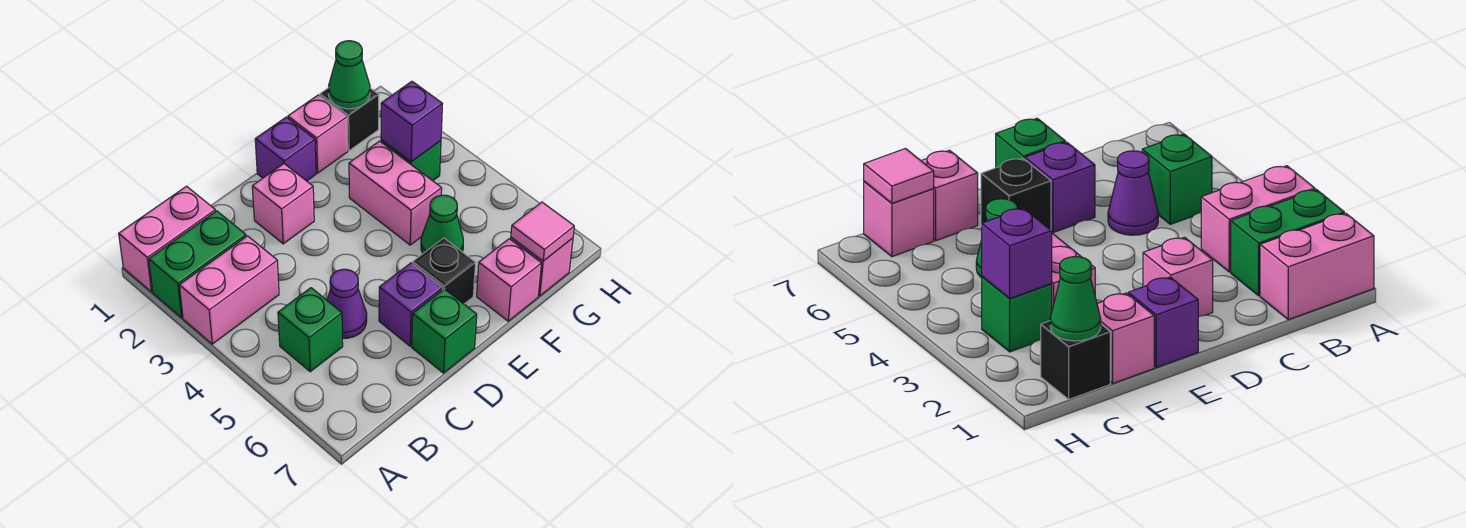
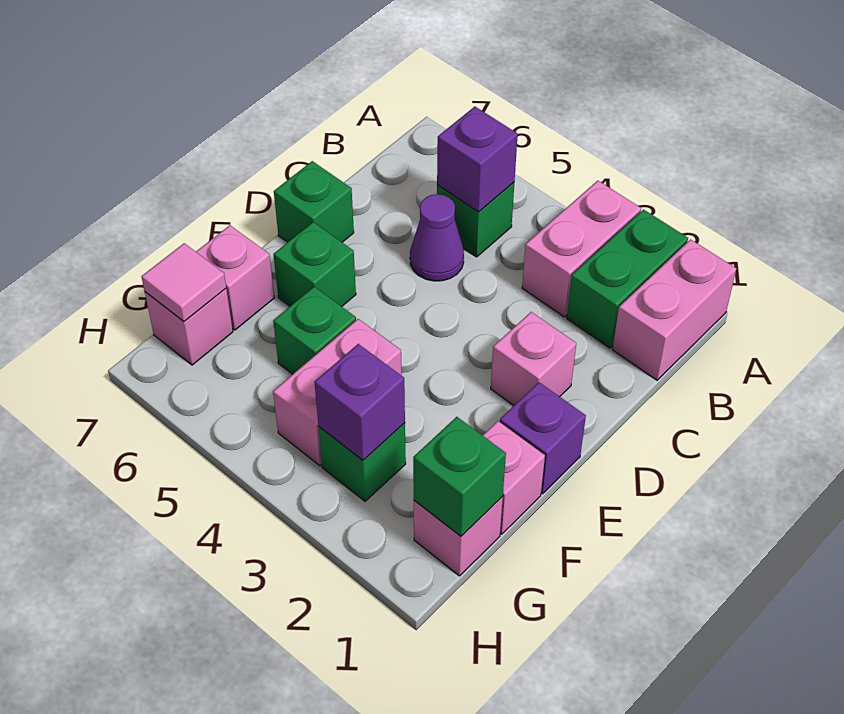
purple brick D6 level 1 -> purple brick B5 level 2
black brick E6 level 1 -> green brick E6 level 1
pink brick F3:F4 level 1 -> pink brick F4:G4 level 1
green cone F5 level 1 -> green brick F5 level 1
black brick G1 level 1 -> pink brick G1 level 1
green cone G1 level 2 -> green brick G1 level 2

